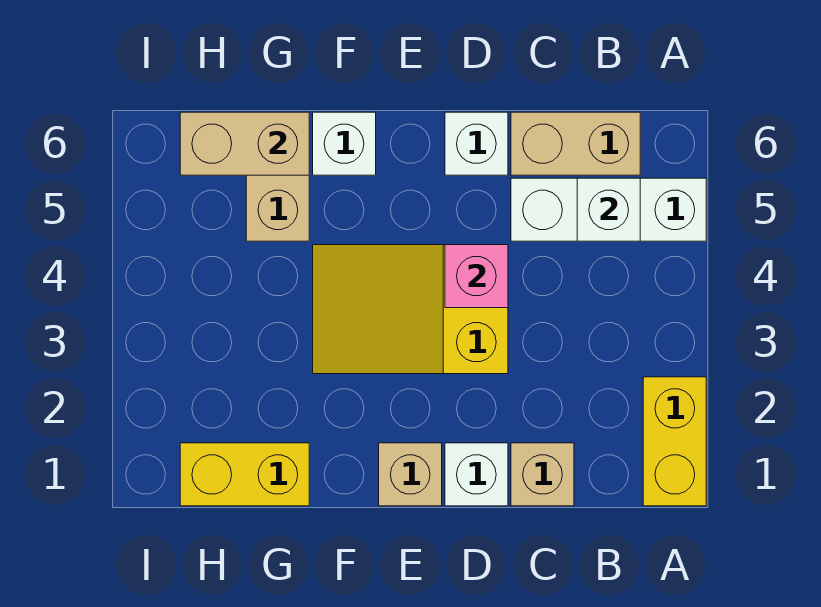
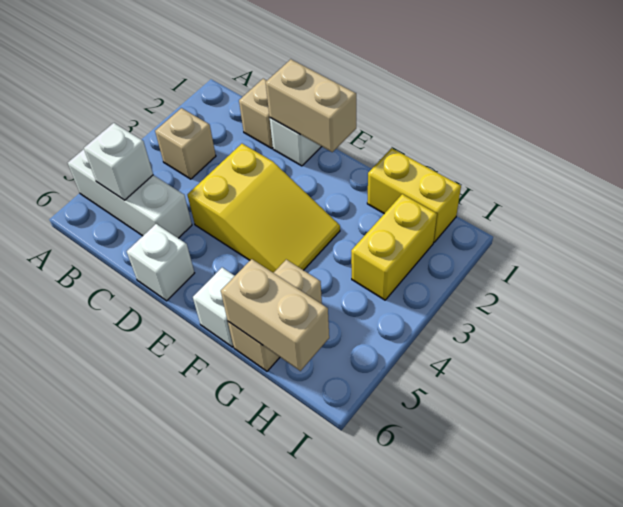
yellow brick A1:A2 level 1 -> yellow brick H2:H3 level 1
tan brick B6:C6 level 1 -> tan brick D1:E1 level 2
pink brick D4 level 2 -> none
tan brick E1 level 1 -> tan brick B3 level 1

